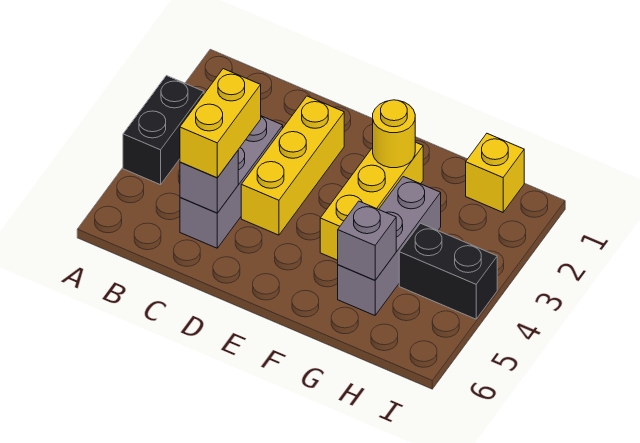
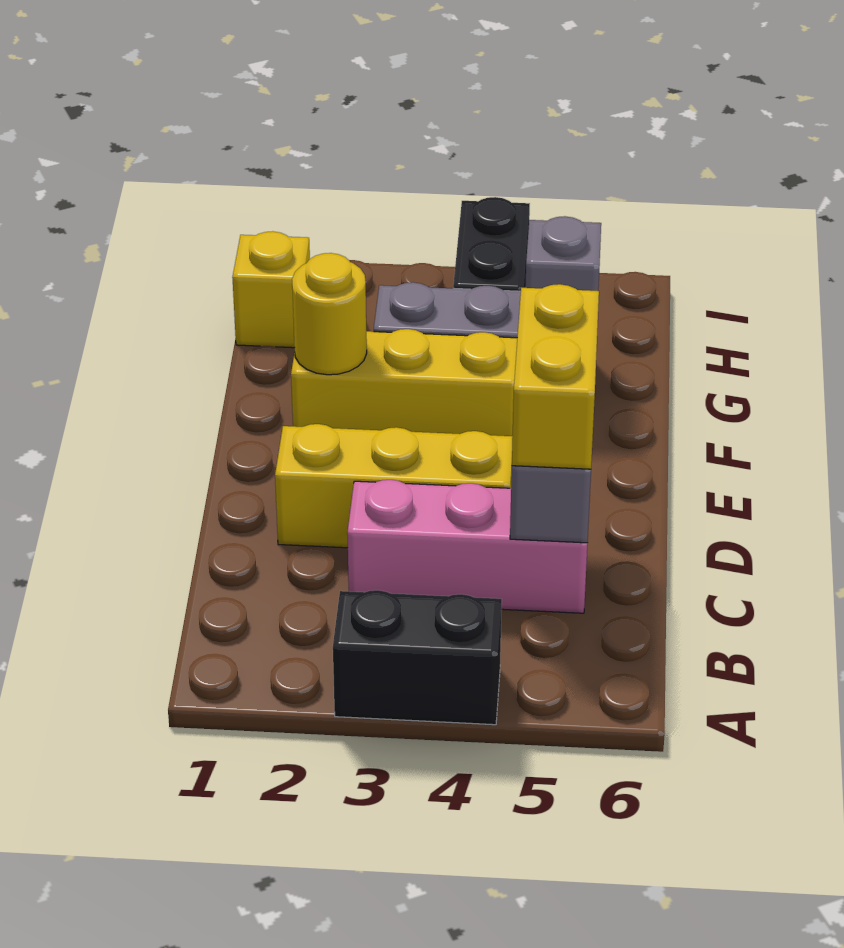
grey brick C3:C5 level 1 -> pink brick C3:C5 level 1
yellow brick C4:C5 level 3 -> yellow brick C5:D5 level 3

